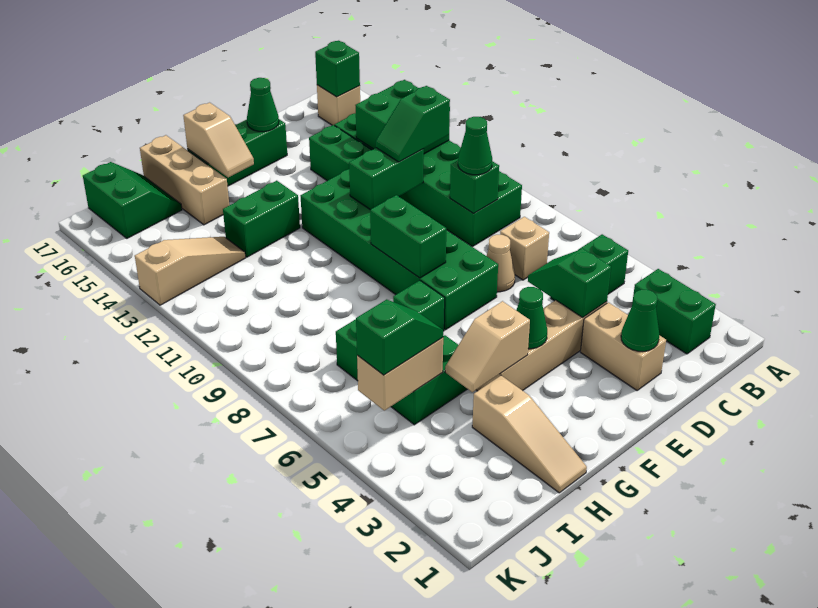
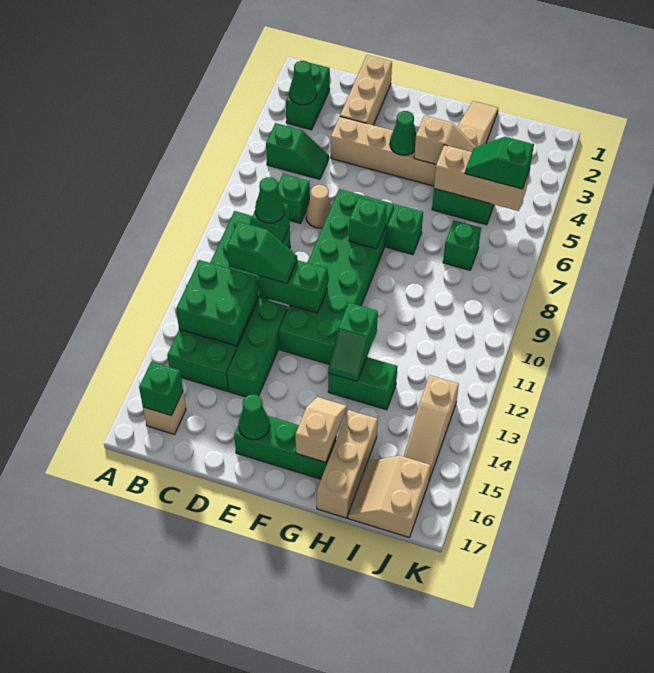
tan brick C7 level 1 -> green brick C7 level 1
tan brick D2:D3 level 1 -> tan brick D1:D3 level 1
green cone D2 level 2 -> green cone B3 level 2
green slope D4:D5 level 2 top 4 -> green slope G12:G13 level 2 top 12
green brick F8:F9 level 2 -> green brick F8 level 2
tan brick I5:J5 level 2 -> tan brick H5:J5 level 2
tan slope I13:K13 level 1 top K -> tan slope J13:J15 level 1 top 13
green slope I16:J17 level 1 top J -> tan slope I16:J17 level 1 top J

